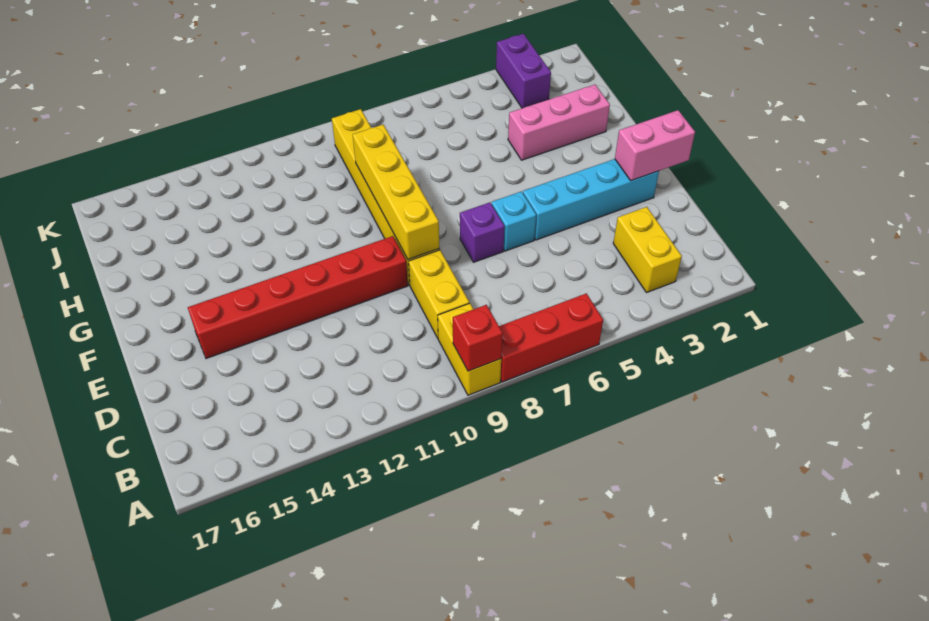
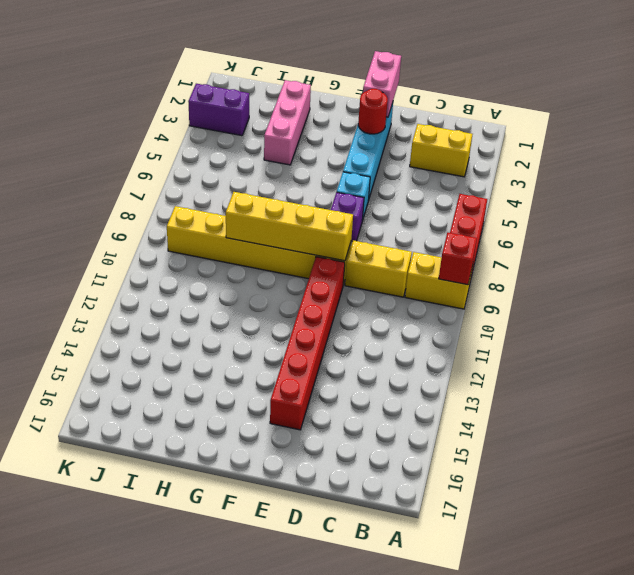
none -> red round brick E3 level 2

